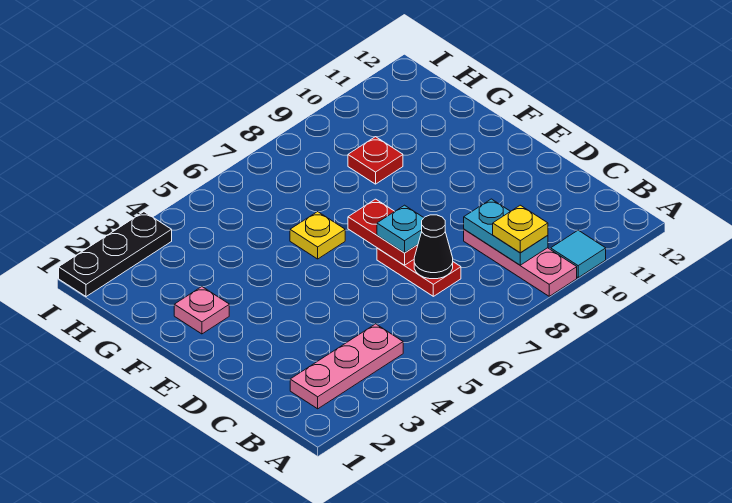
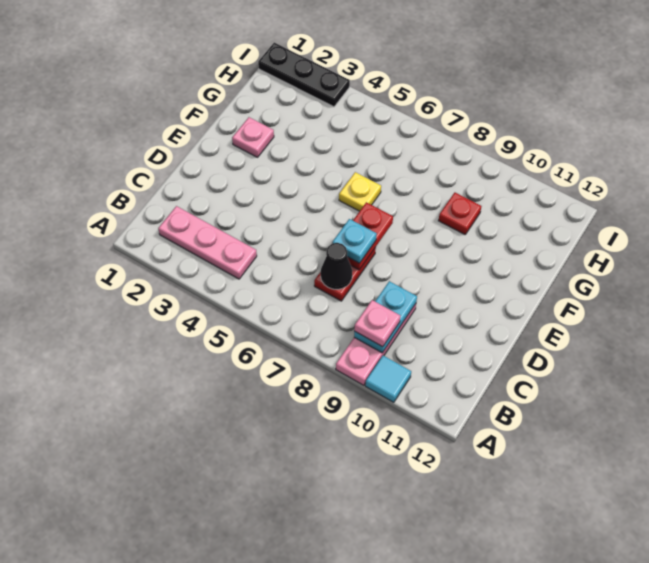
yellow plate B9 level 3 -> pink plate B9 level 3

